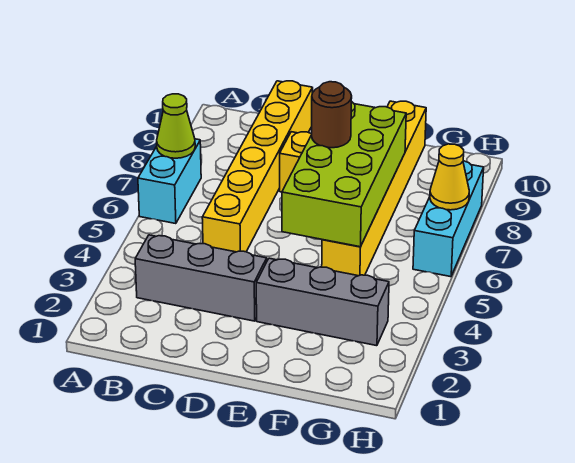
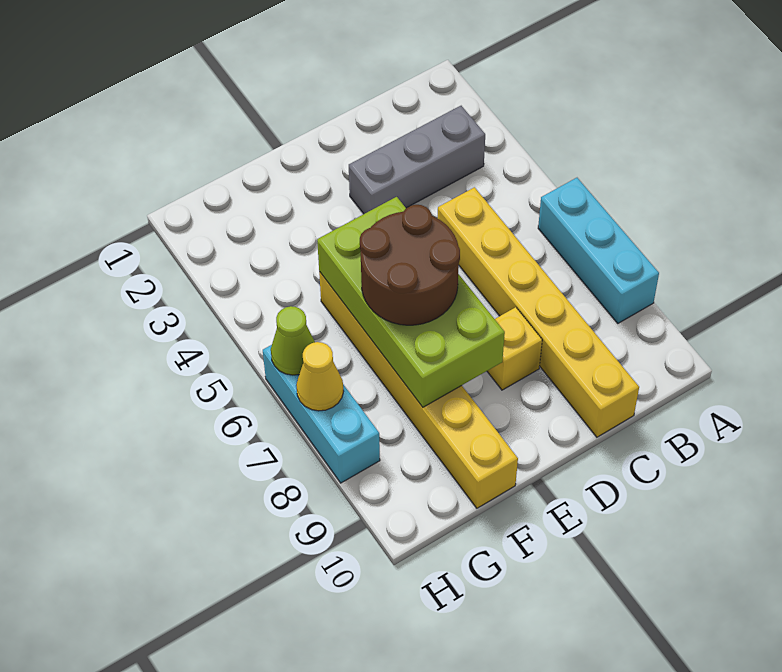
cyan brick A6:A7 level 1 -> cyan brick A6:A8 level 1
lime cone A7 level 2 -> lime cone H6 level 2
grey brick E3:G3 level 1 -> none
brown round brick E7 level 3 -> brown round brick E6:F7 level 3

